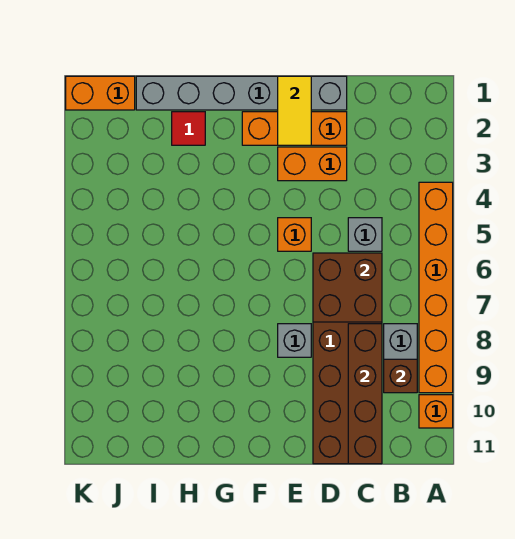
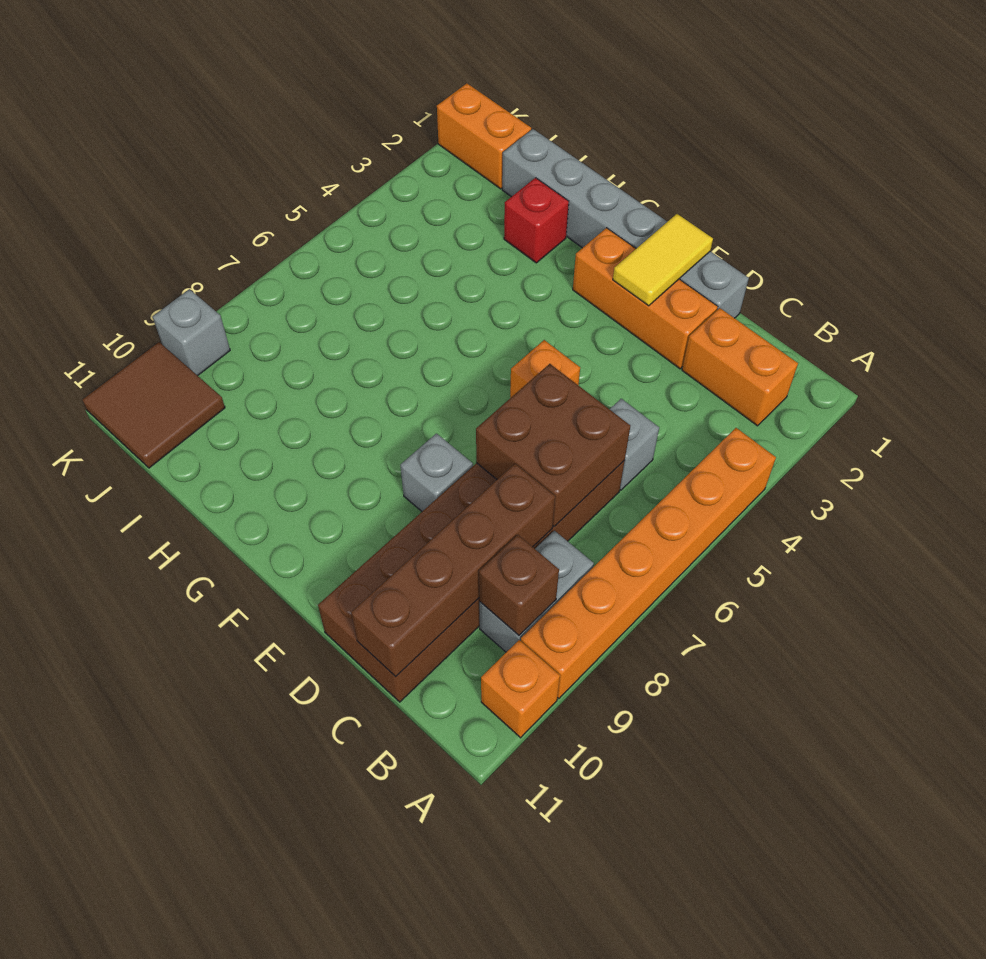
orange brick D3:E3 level 1 -> orange brick B2:C2 level 1
red tile H2 level 1 -> red brick H2 level 1
none -> brown tile J10:K11 level 1
none -> grey brick K9 level 1

